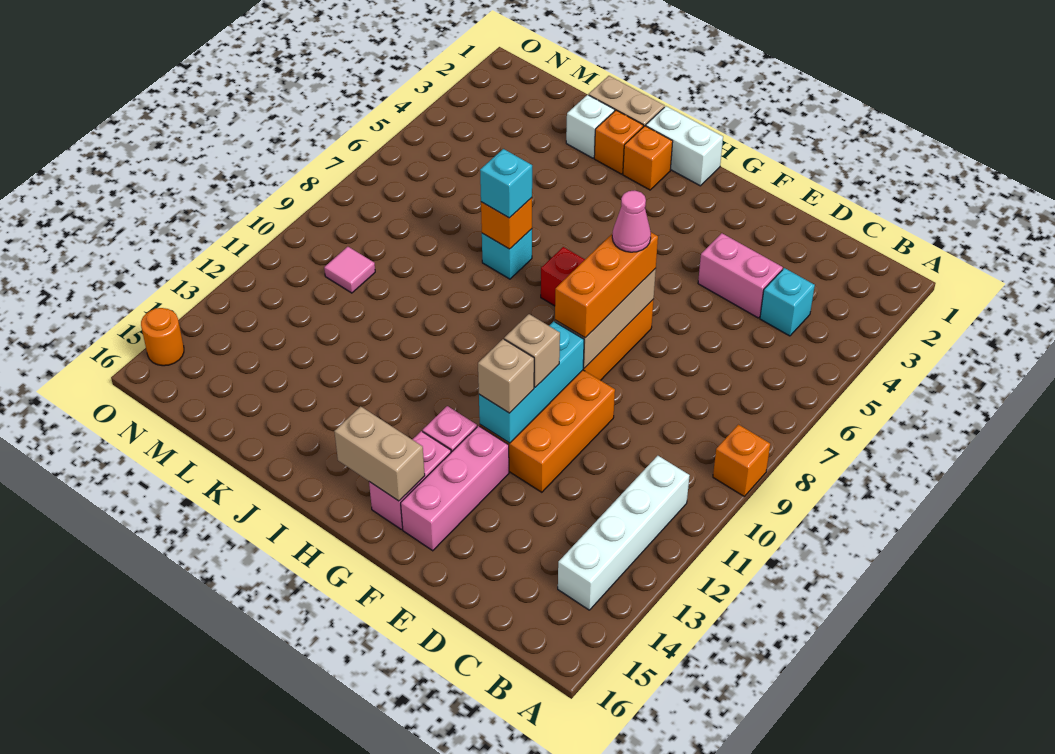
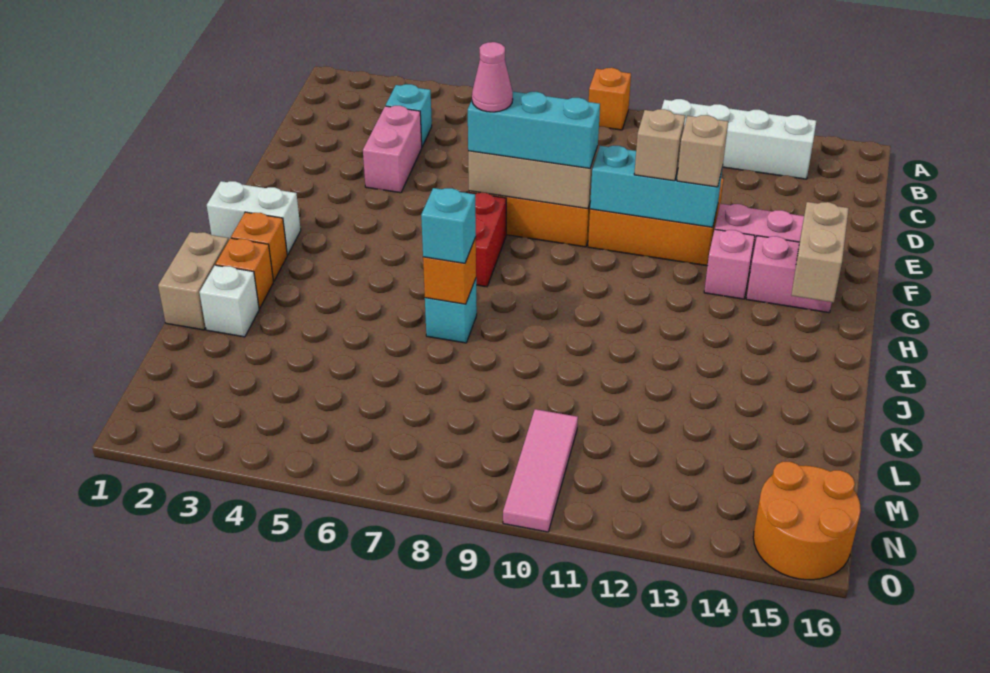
orange brick F7:F9 level 3 -> cyan brick F7:F9 level 3
white brick H1:I1 level 1 -> white brick H1:H2 level 1
pink tile M10 level 1 -> pink tile M10:O10 level 1
orange round brick O15 level 1 -> orange round brick N15:O16 level 1

